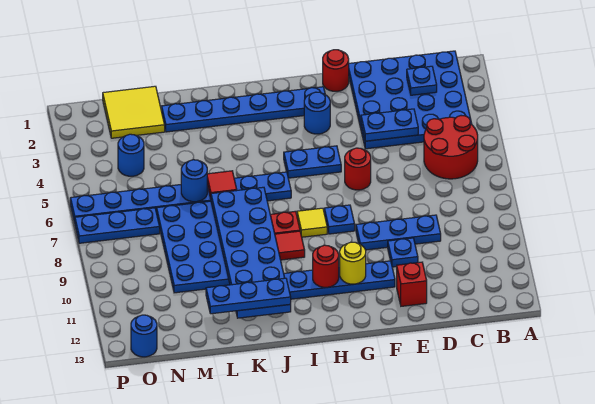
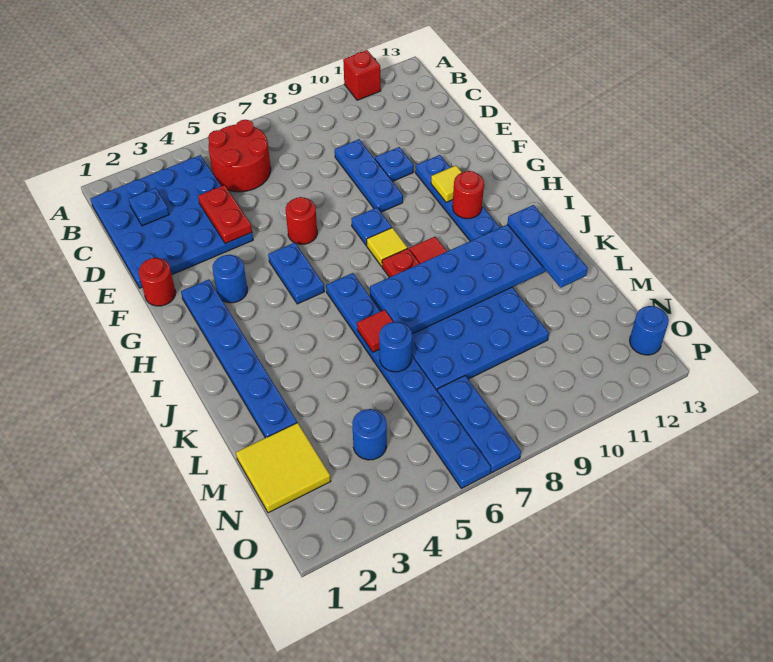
blue plate D4:E4 level 2 -> red plate D4:E4 level 2
red brick E12 level 1 -> red brick A11 level 1
yellow round brick G11 level 2 -> yellow tile G11 level 2

